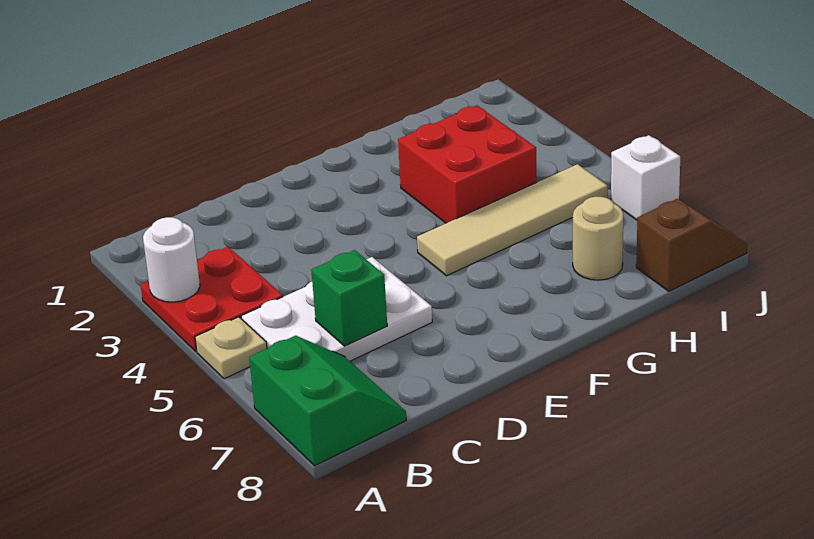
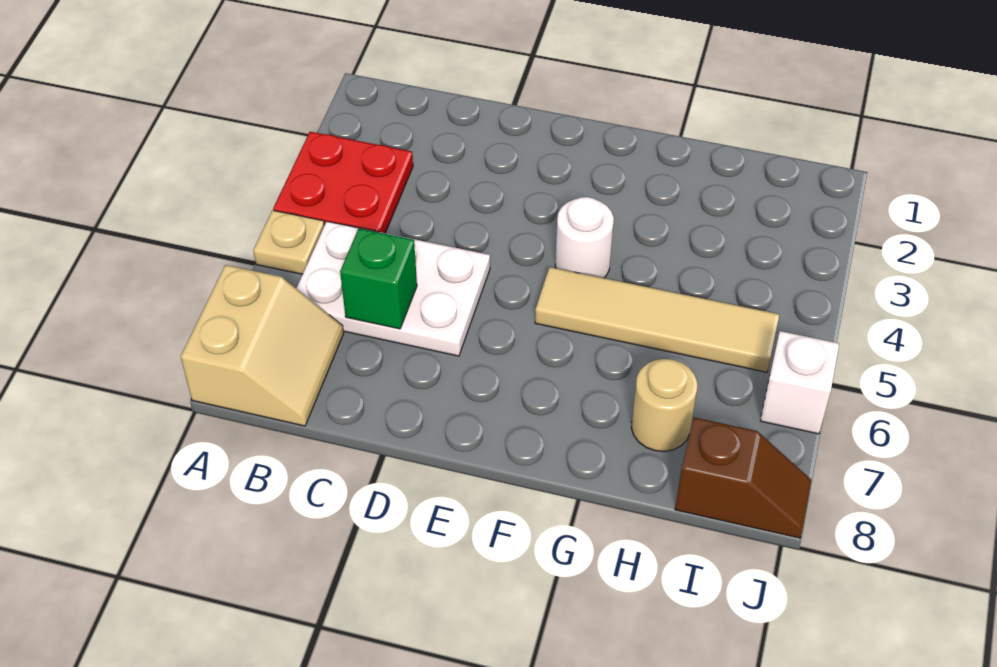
white round brick A3 level 2 -> white round brick F4 level 1
green slope A7:B8 level 1 top A -> tan slope A7:B8 level 1 top A
red brick G3:H4 level 1 -> none

